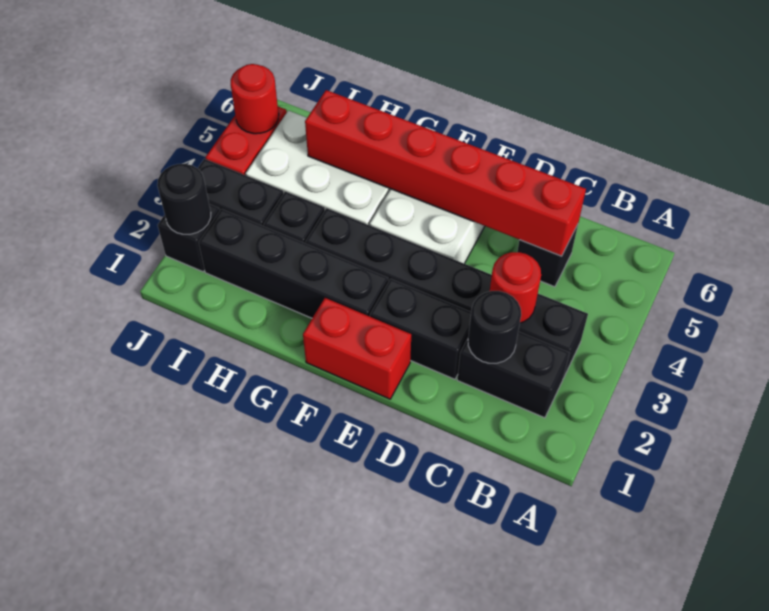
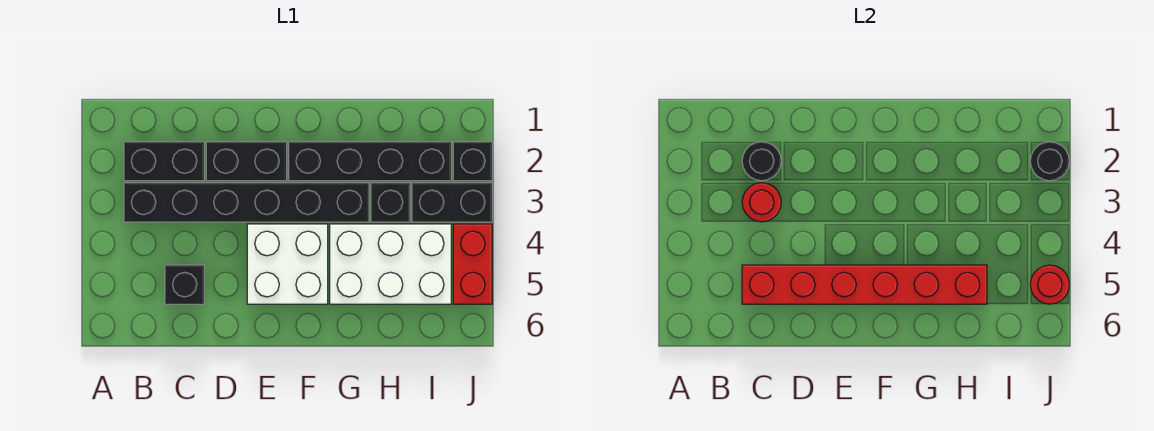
red brick E1:F1 level 1 -> none

